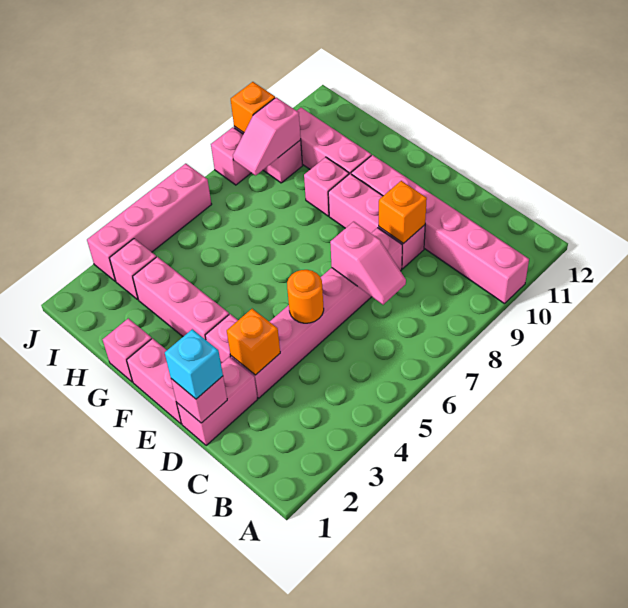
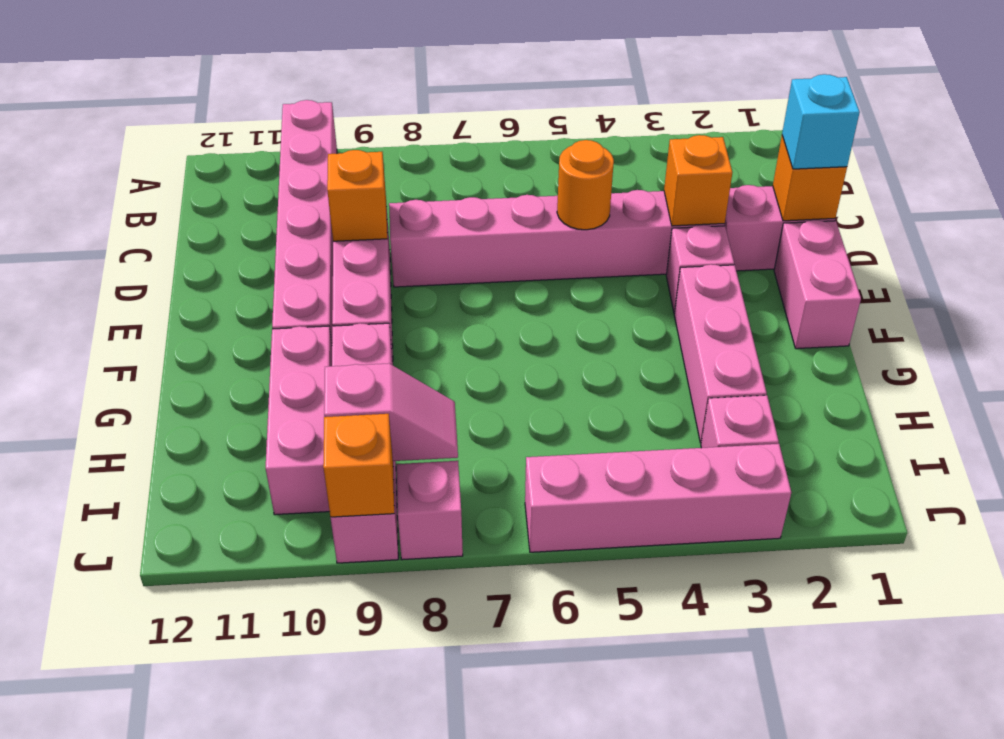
pink slope C7:D7 level 2 top D -> none
pink brick D1 level 2 -> orange brick D1 level 2
pink brick G1 level 1 -> none

